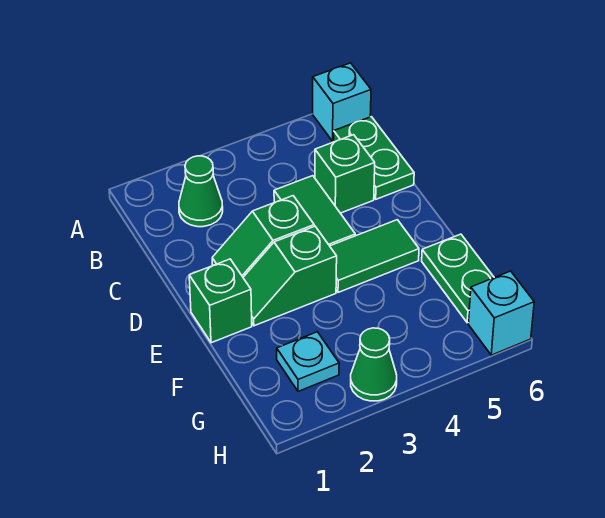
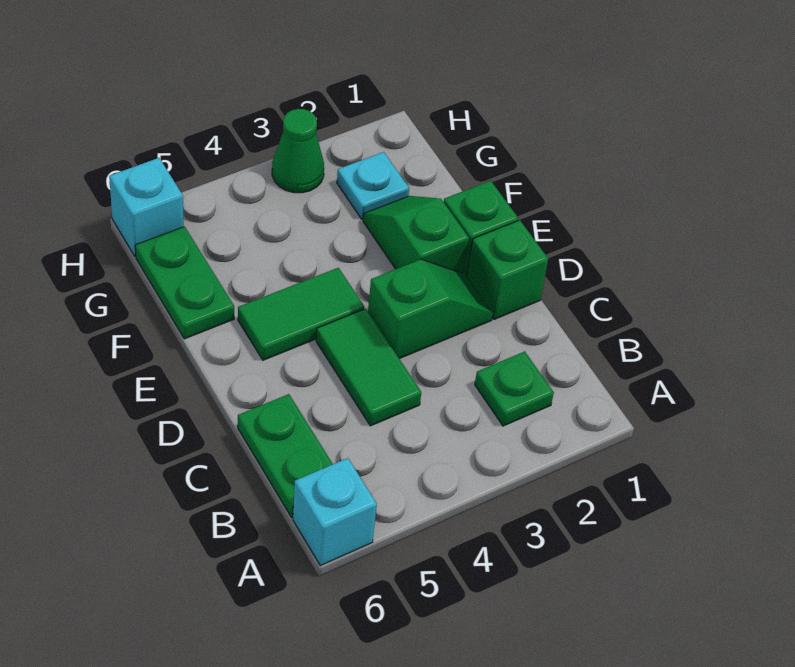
green cone B2 level 1 -> green plate B2 level 1
green brick C5 level 1 -> green brick D1 level 1
green slope E2:E3 level 1 top 3 -> green slope E2:F2 level 1 top E

